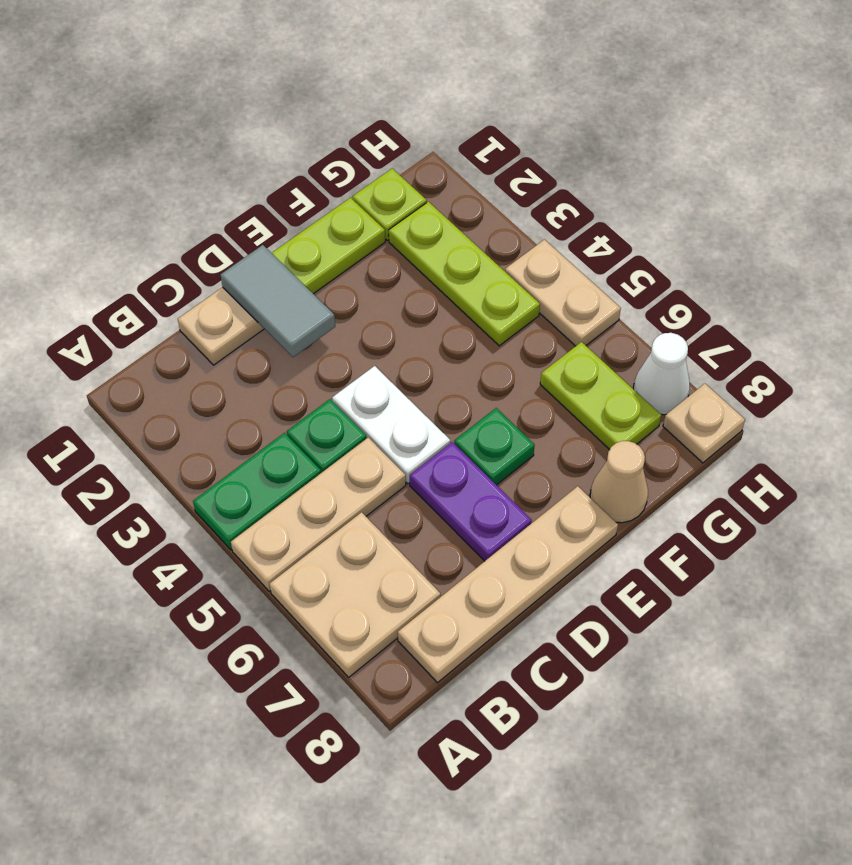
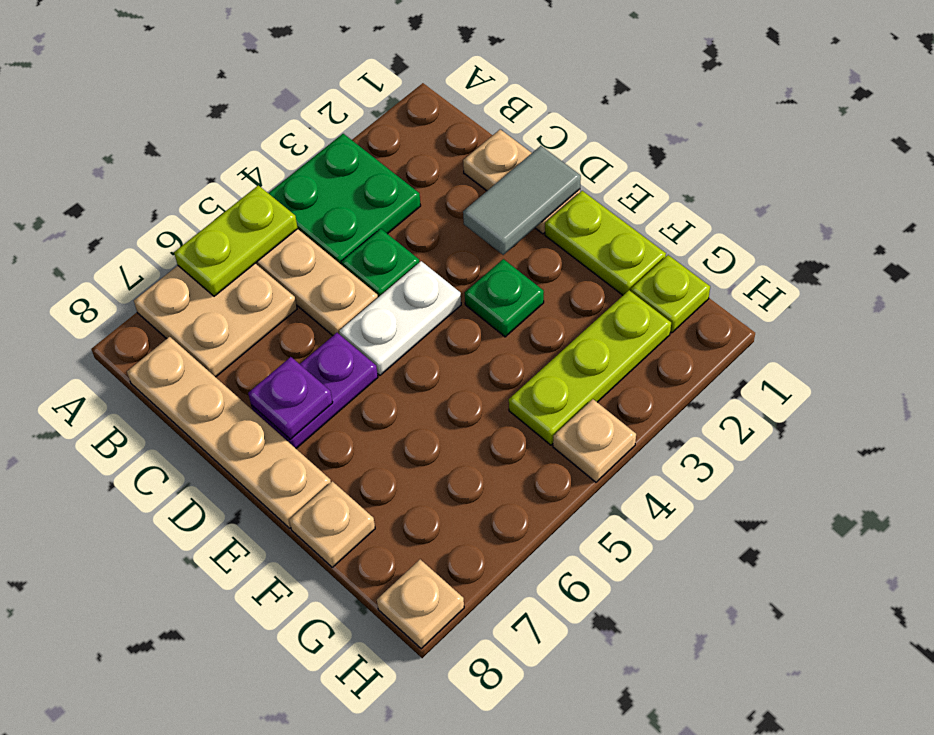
green plate A4:B4 level 1 -> green plate A3:B4 level 1
none -> purple plate D7 level 2
green plate E6 level 1 -> green plate E3 level 1
tan cone F8 level 1 -> tan plate F8 level 1
lime plate G6:G7 level 1 -> lime plate A5:A6 level 2
tan plate H4:H5 level 1 -> tan plate H4 level 1
white cone H7 level 1 -> none

